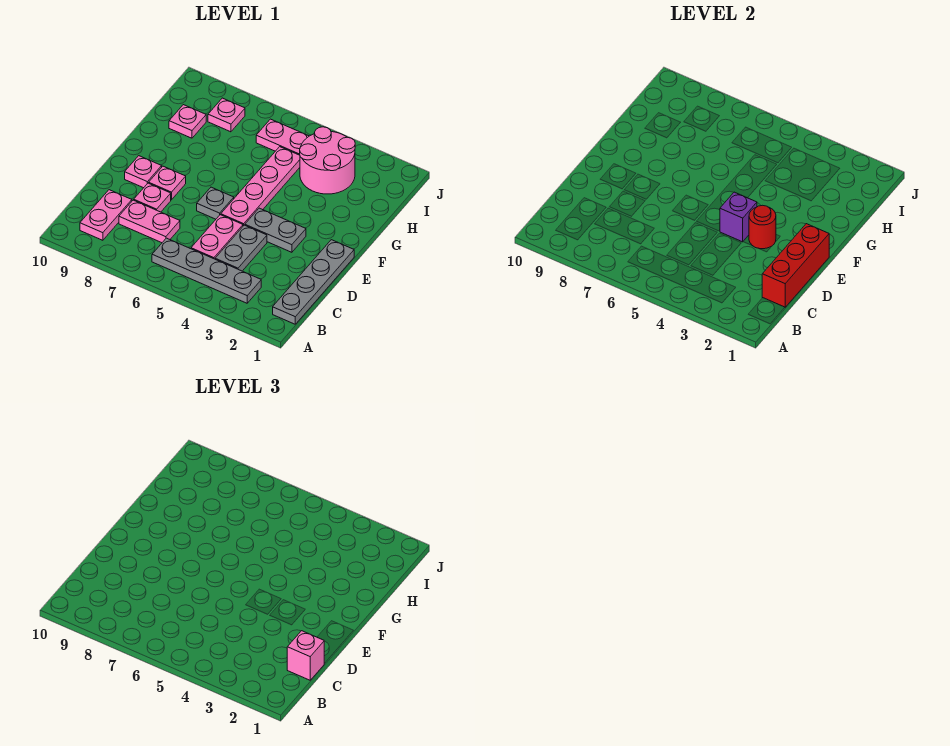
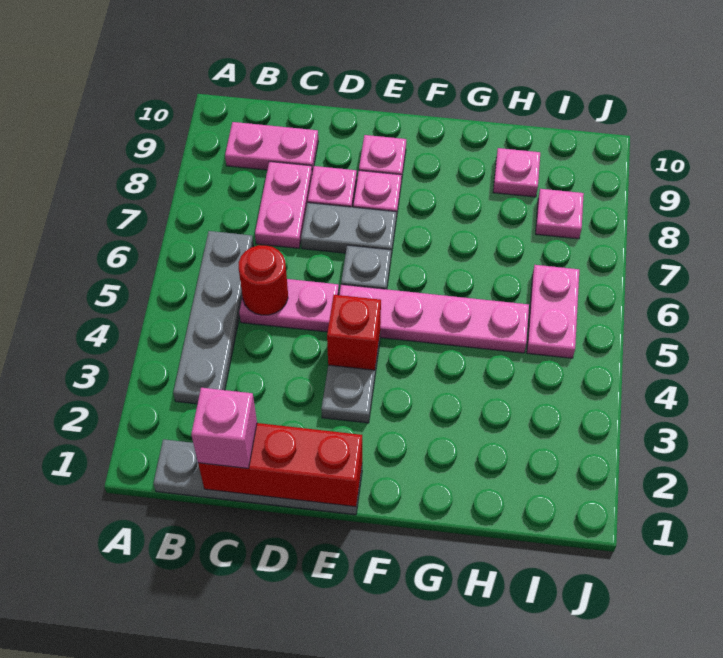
grey plate C4:D4 level 1 -> grey plate D7:E7 level 1
red round brick E3 level 2 -> red round brick C5 level 2
purple brick E4 level 2 -> red brick E4 level 2
pink round brick H3:I4 level 1 -> none

